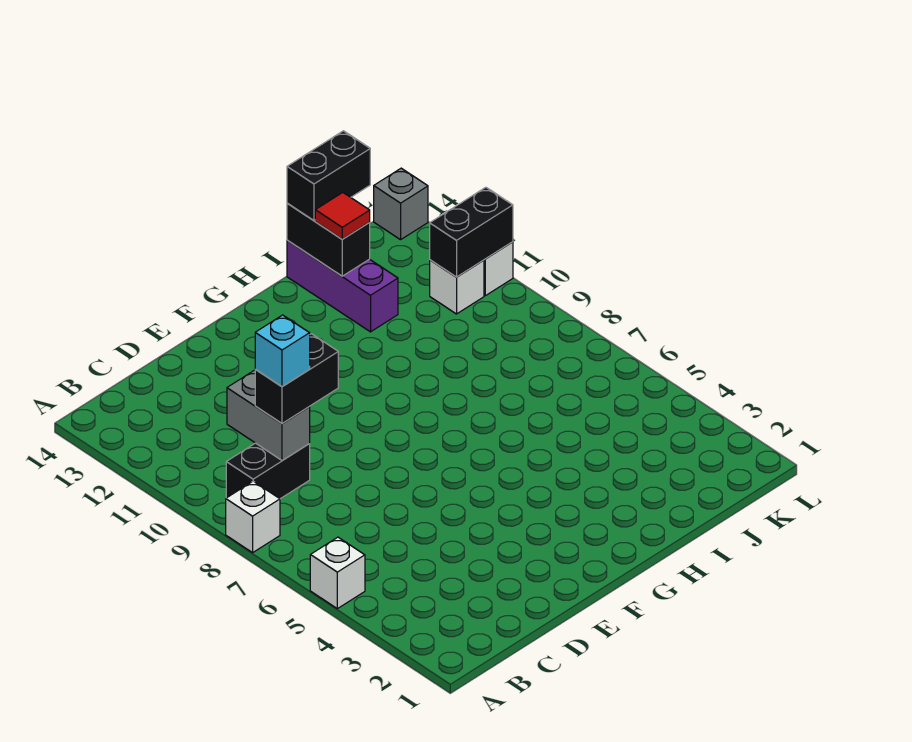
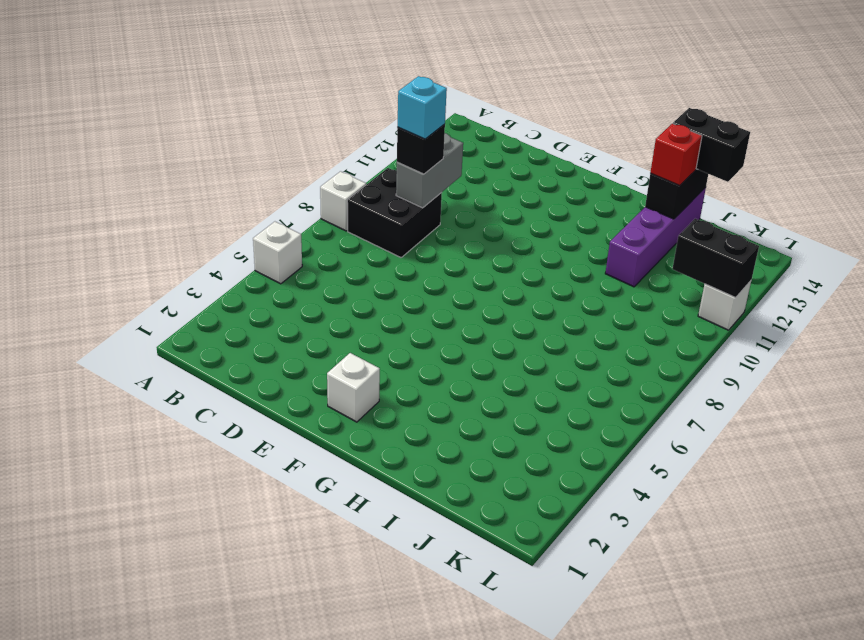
black brick B9:C9 level 1 -> black brick B8:C9 level 1
black brick C9:D9 level 3 -> black brick C9 level 3
purple brick I12:I14 level 1 -> purple brick I11:I14 level 1
red tile I13 level 3 -> red brick I13 level 3
white brick K11 level 1 -> white brick F2 level 1
grey brick L14 level 1 -> none

